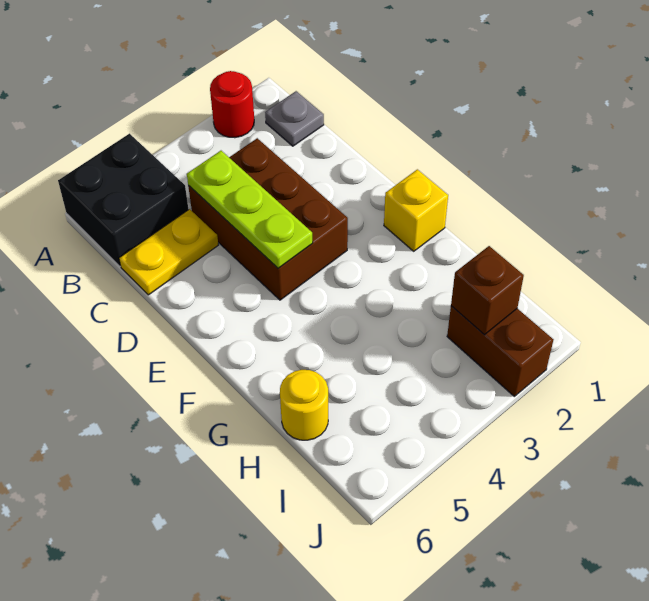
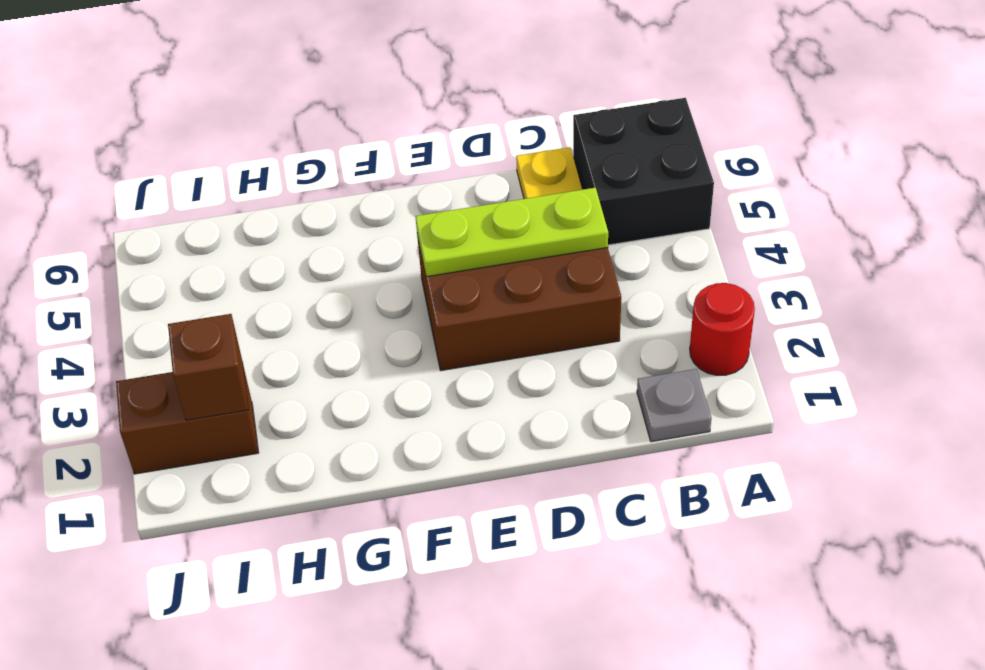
yellow brick F1 level 1 -> none
yellow round brick H6 level 1 -> none

